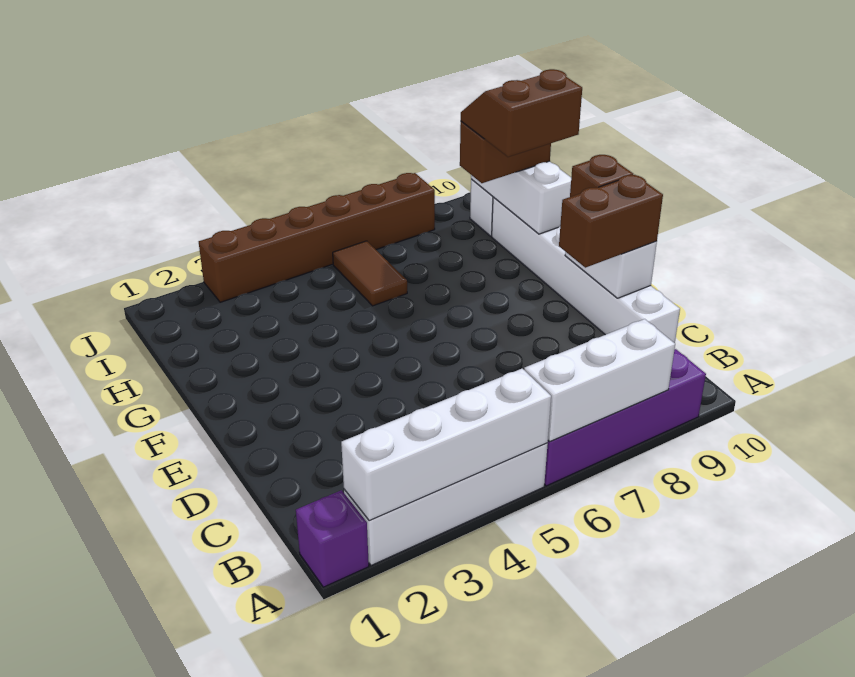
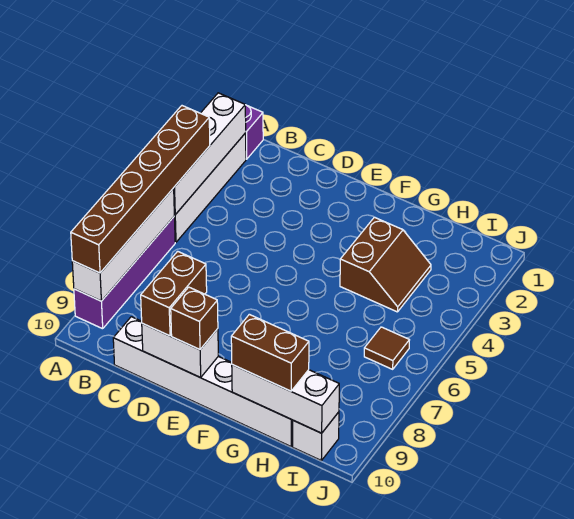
white brick A6:A8 level 2 -> white brick A6:A9 level 2
brown slope G9:H10 level 4 top G -> brown slope G3:H4 level 1 top G
brown tile H6:I6 level 1 -> brown tile I6 level 1
brown brick H9:H10 level 3 -> brown brick G10:H10 level 3
brown brick J3:J8 level 1 -> brown brick A4:A9 level 3

